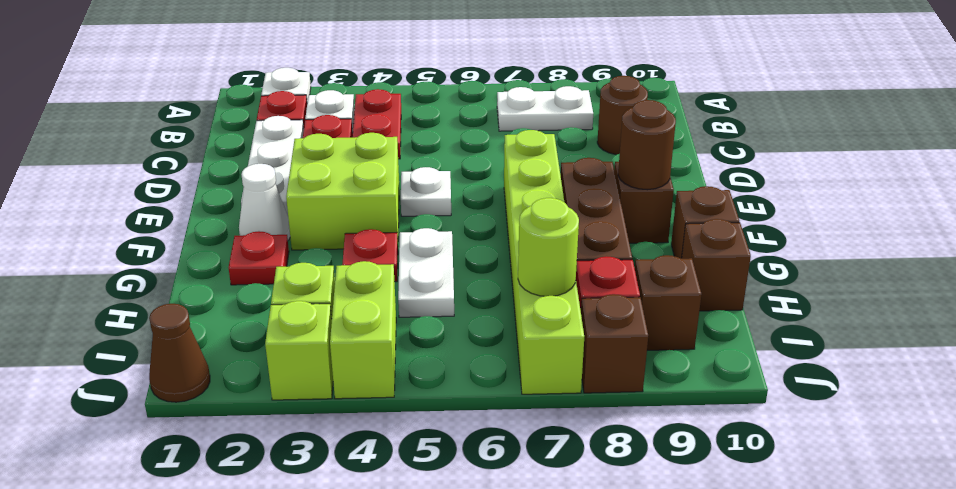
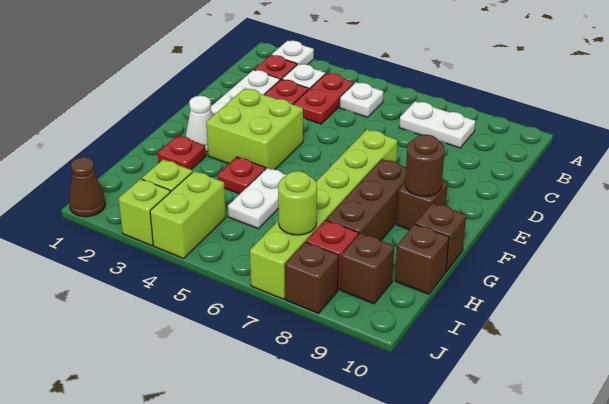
brown round brick C9 level 1 -> none
white plate E5 level 1 -> white plate B5 level 1

